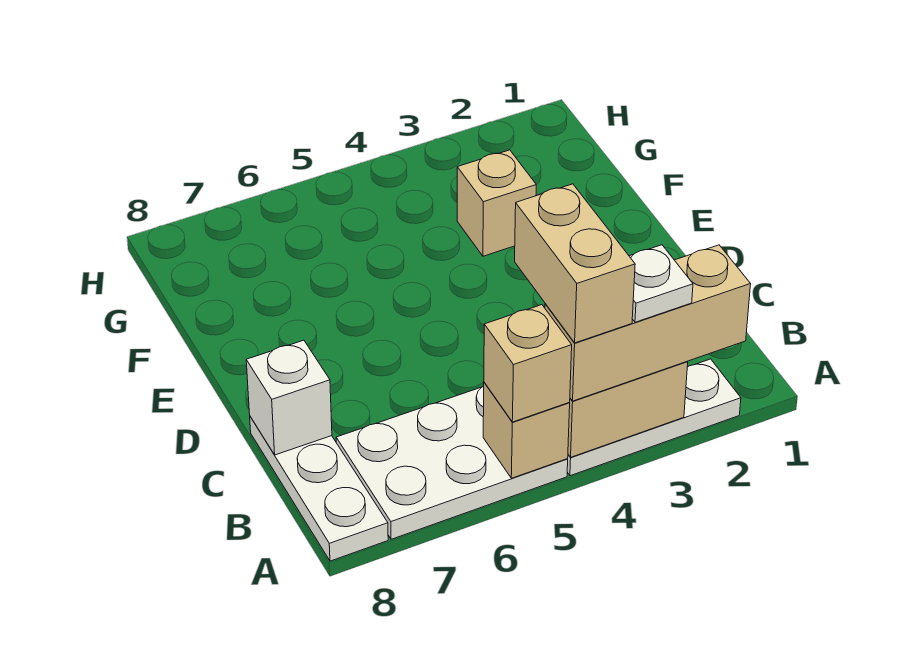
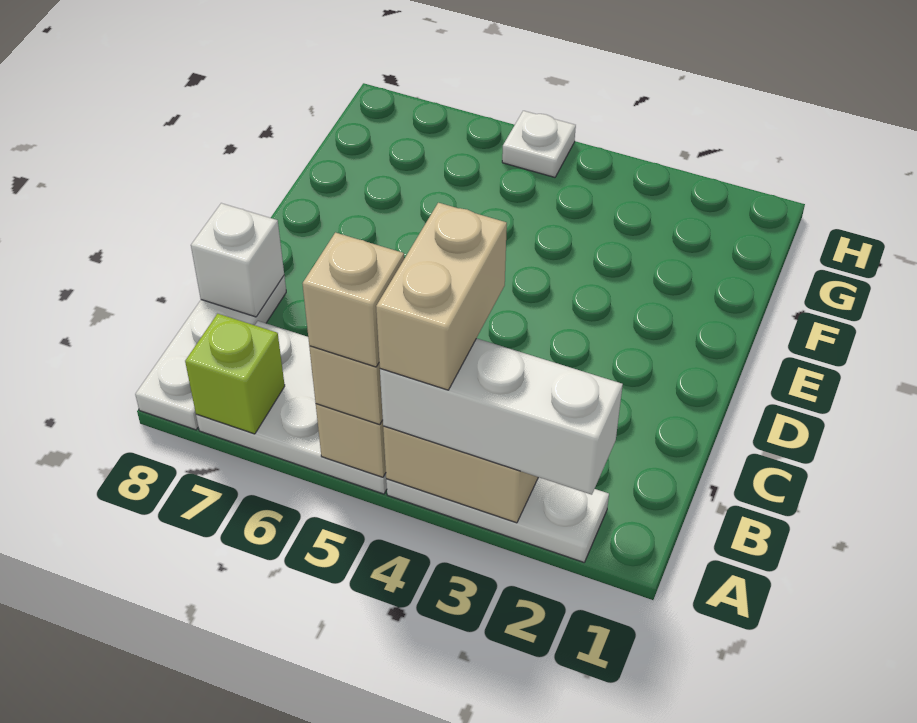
tan brick A2:A4 level 3 -> white brick A2:A4 level 3
white plate A3 level 4 -> white plate H5 level 1
none -> lime brick A7 level 2
tan brick F3 level 1 -> tan brick A5 level 4

